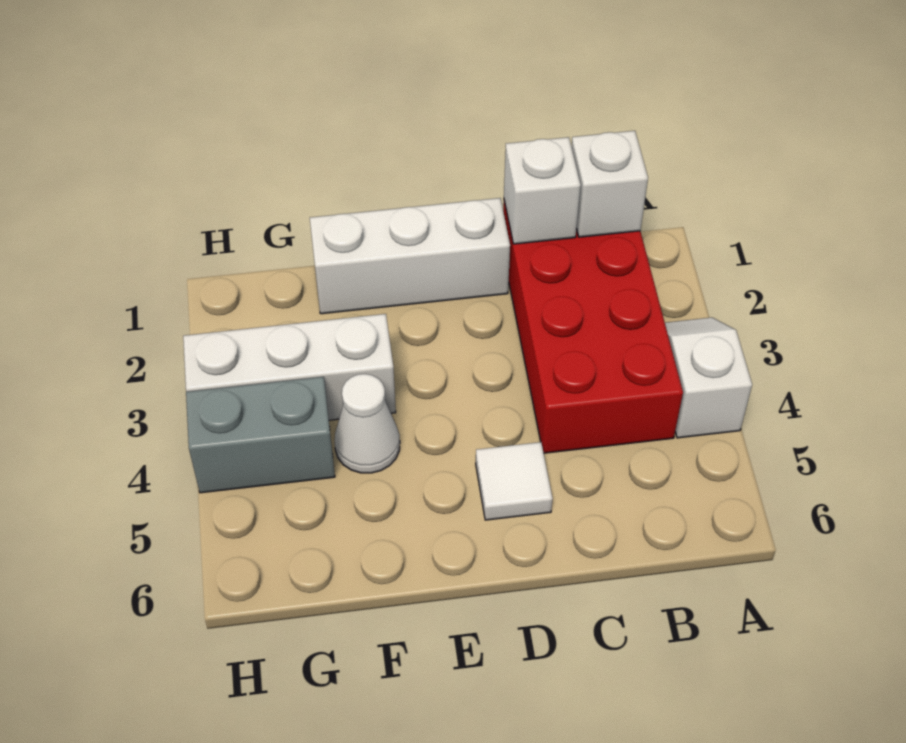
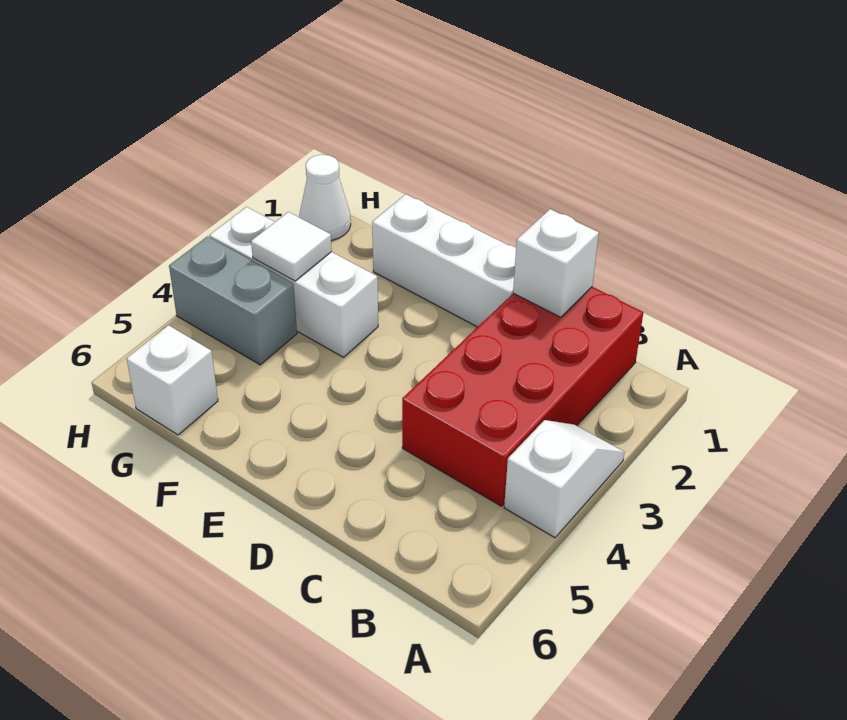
white brick B1 level 2 -> white brick G6 level 1
white tile D5 level 1 -> white tile G3 level 2
white cone F4 level 1 -> white cone H1 level 1

